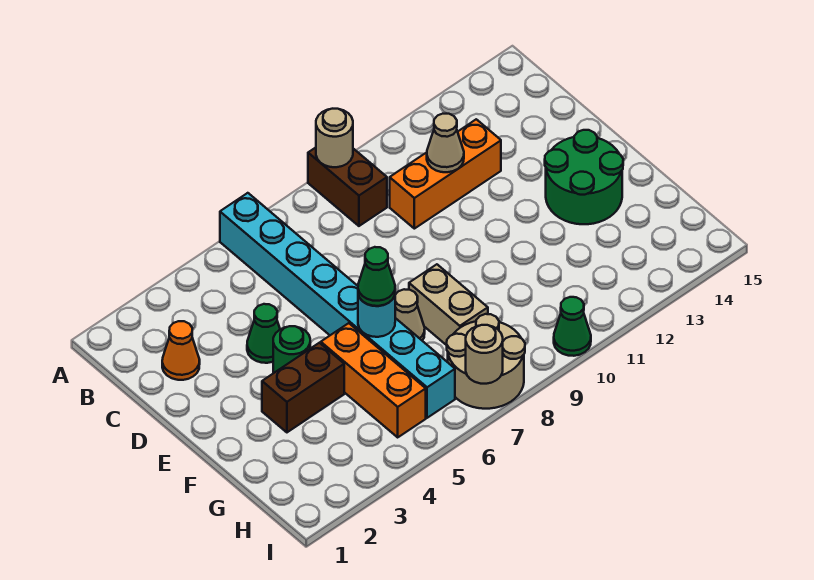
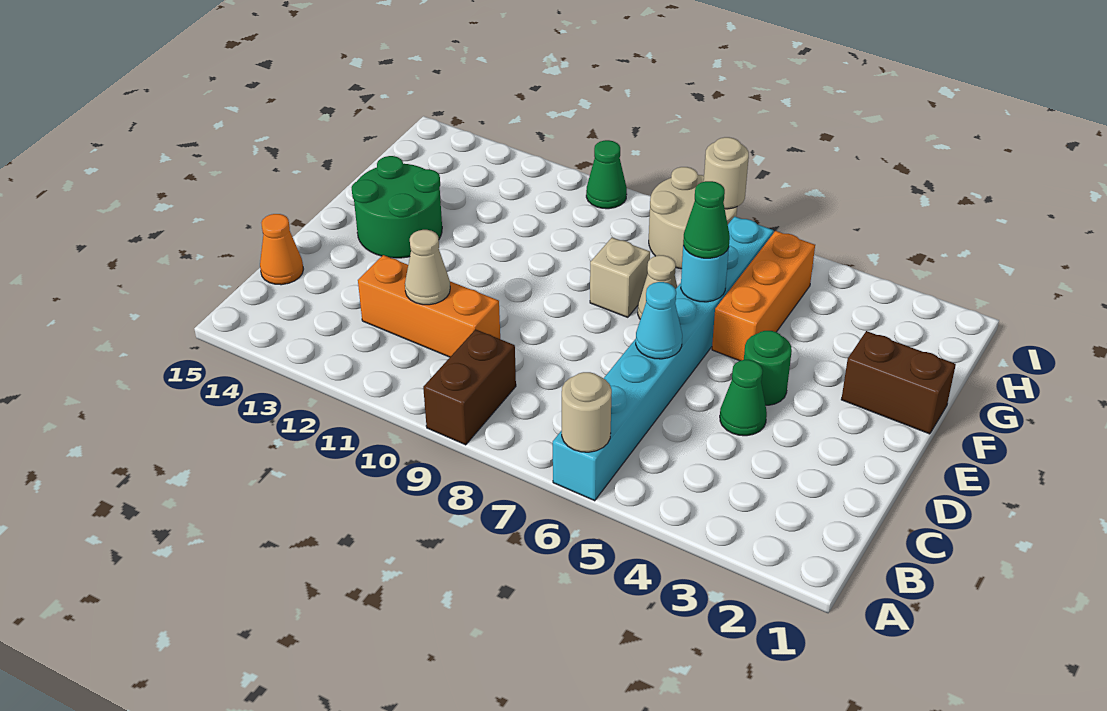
tan round brick A9 level 2 -> tan round brick A6 level 2
orange cone C2 level 1 -> orange cone C15 level 1
none -> cyan cone D6 level 2
brown brick F3:F4 level 1 -> brown brick F1:F2 level 1
tan brick F8:G8 level 1 -> tan brick F8 level 1

